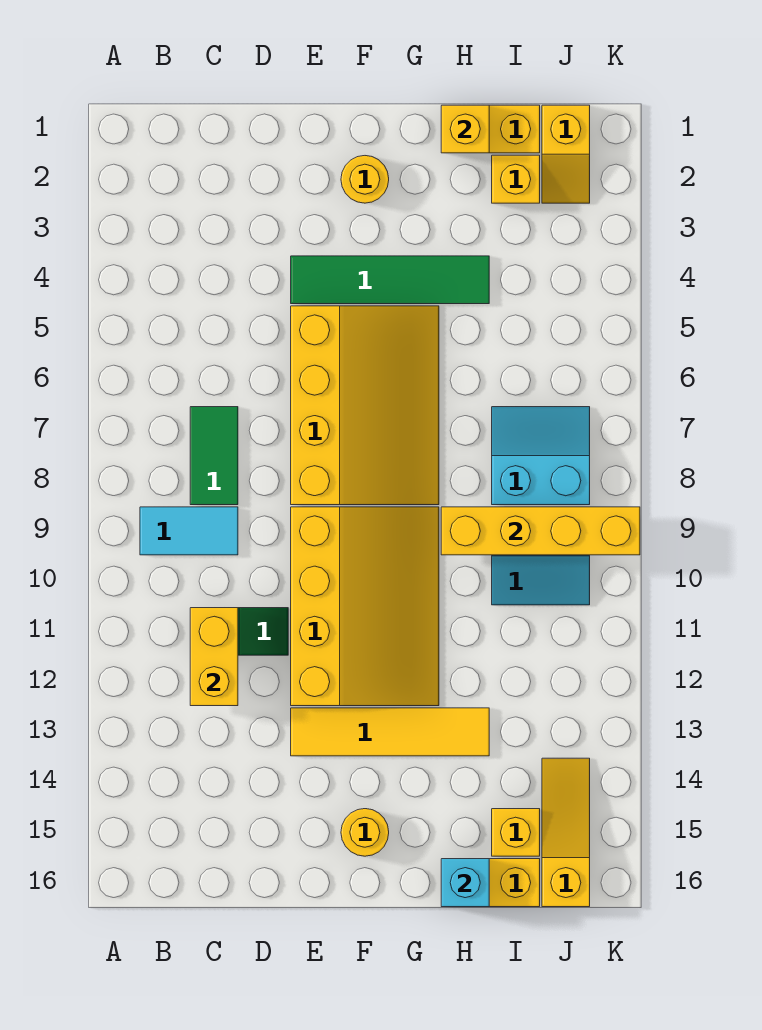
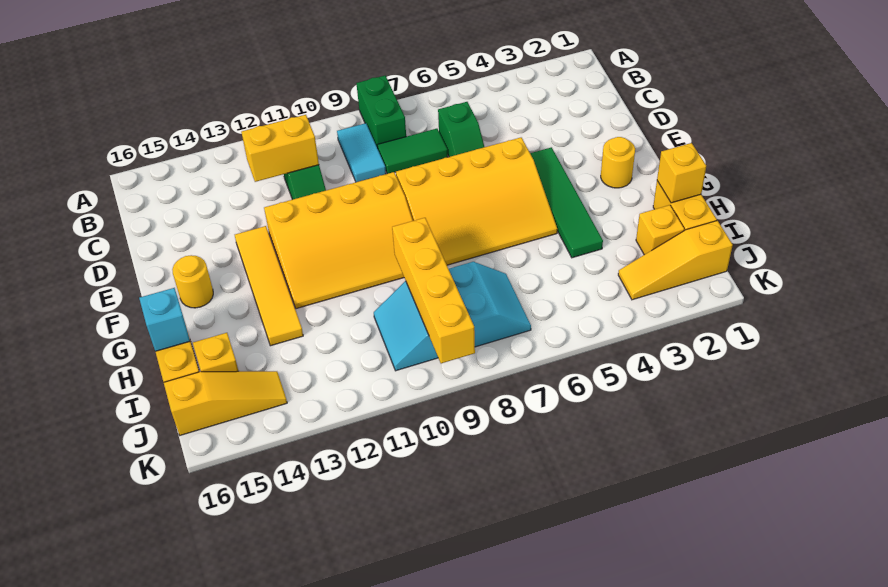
none -> green brick A8:B8 level 1
none -> green slope C6:D6 level 1 top C
yellow slope J1:J2 level 1 top 1 -> yellow slope J1:J3 level 1 top 1

